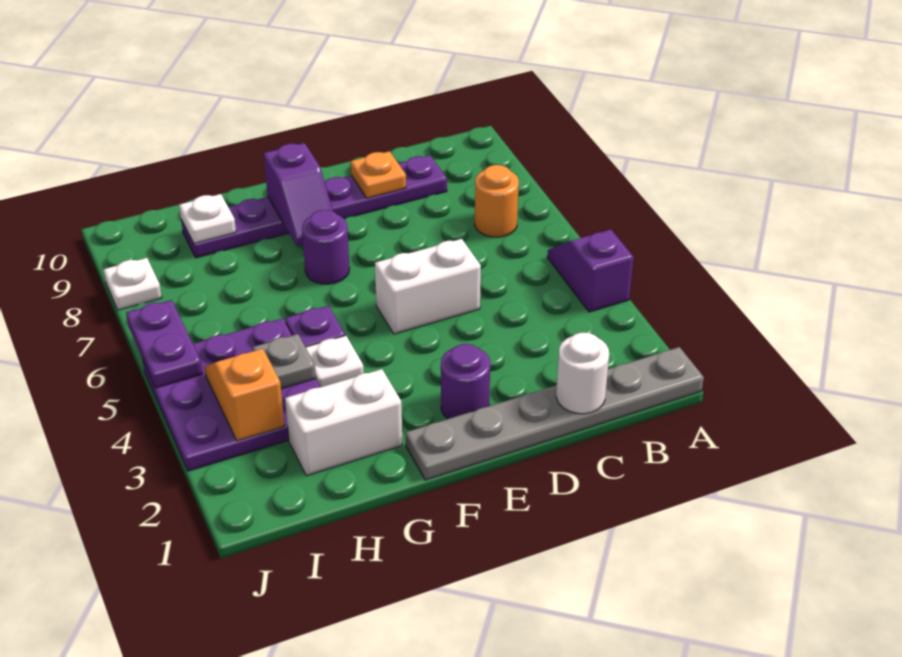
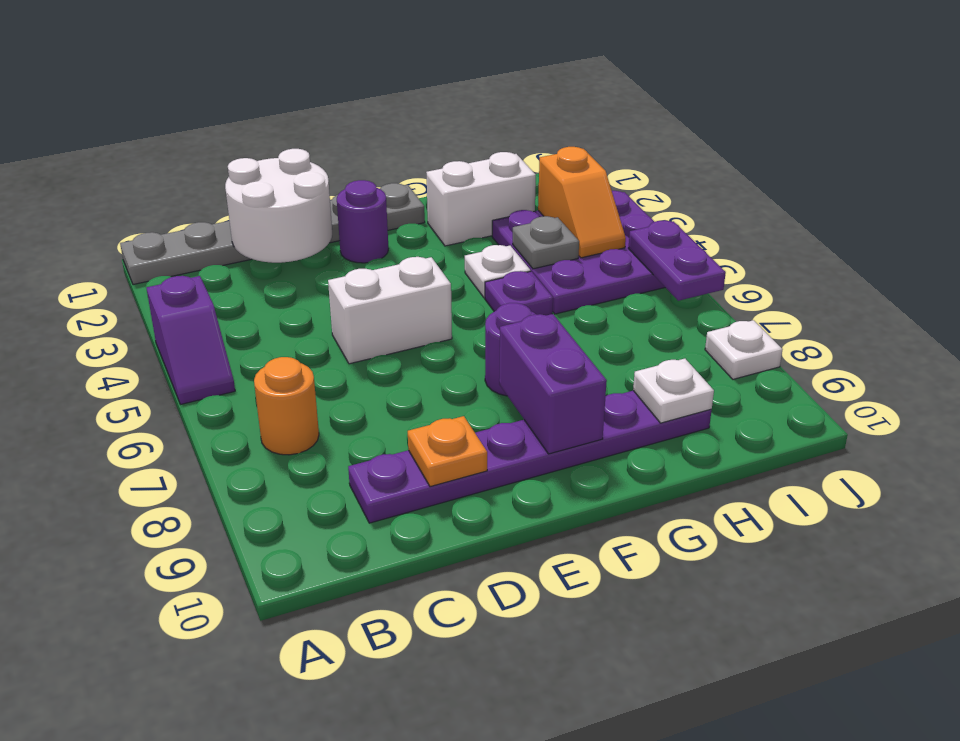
white round brick C1 level 2 -> white round brick C1:D2 level 2
purple slope F8:F9 level 2 top 9 -> purple brick F8:F9 level 2

